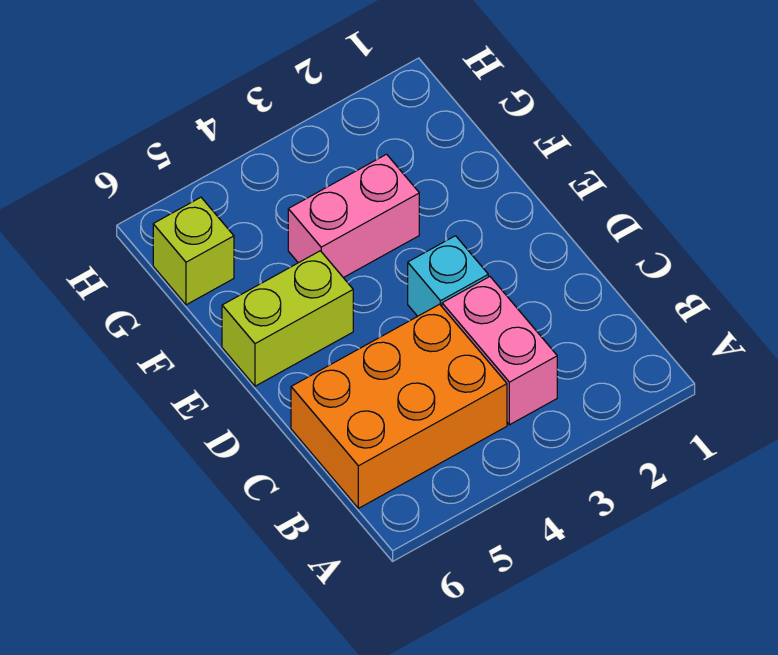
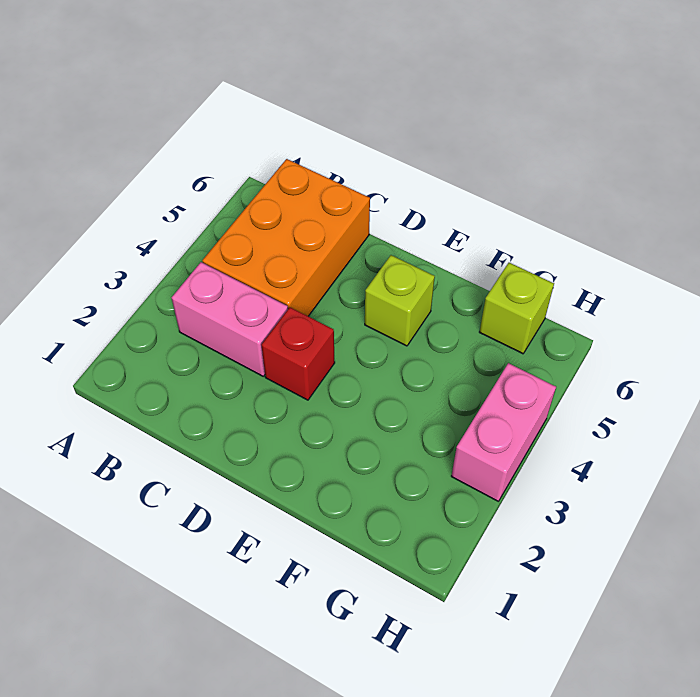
cyan brick D3 level 1 -> red brick D3 level 1
lime brick E5:E6 level 1 -> lime brick E5 level 1
pink brick F3:F4 level 1 -> pink brick H3:H4 level 1

